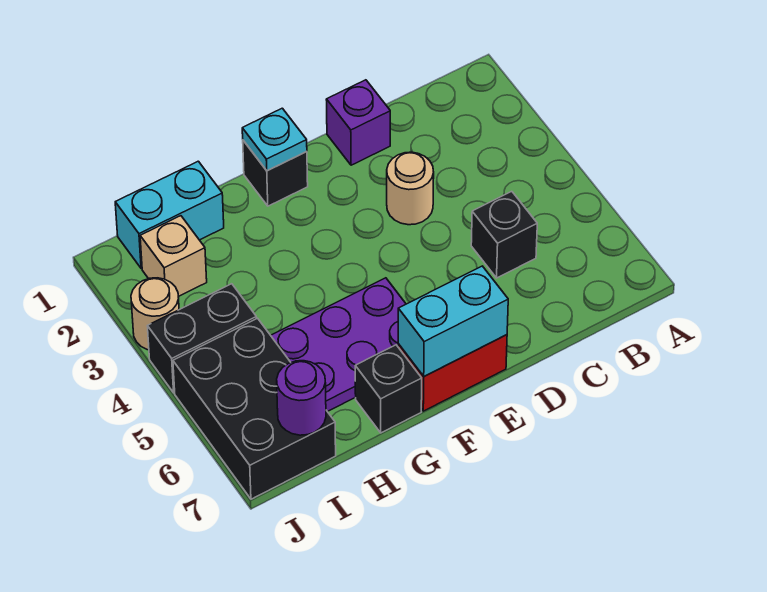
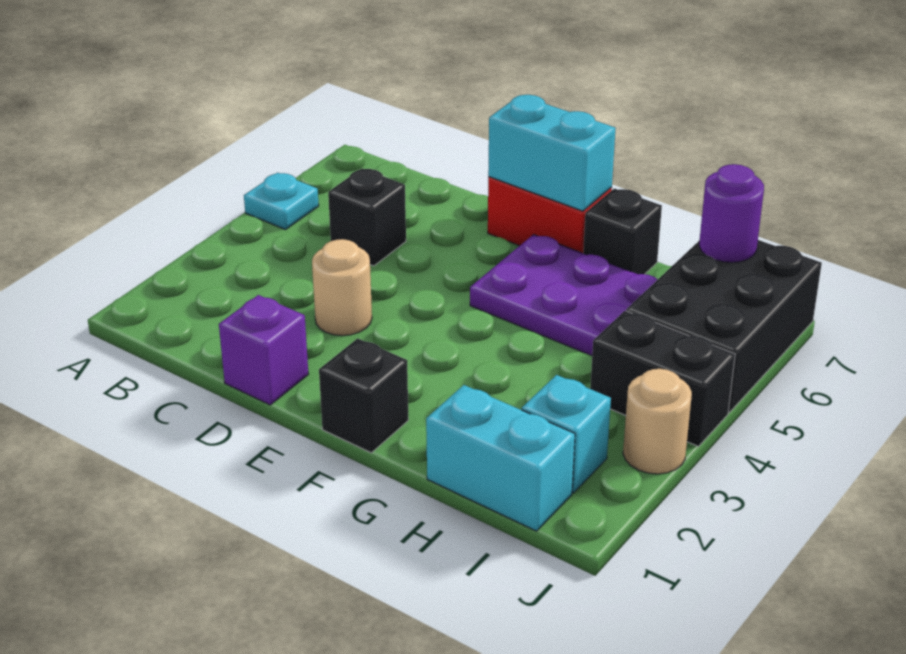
cyan plate F1 level 2 -> cyan plate A5 level 1
tan brick I2 level 1 -> cyan brick I2 level 1

